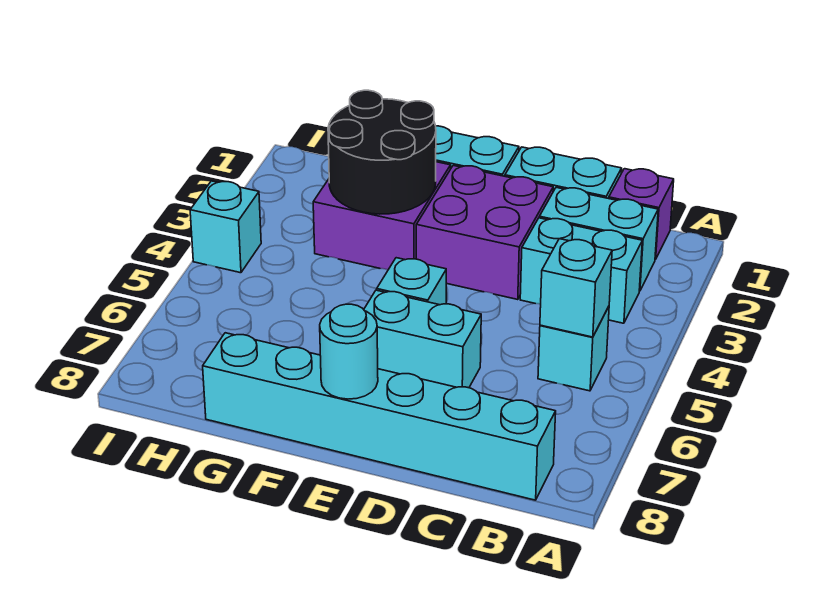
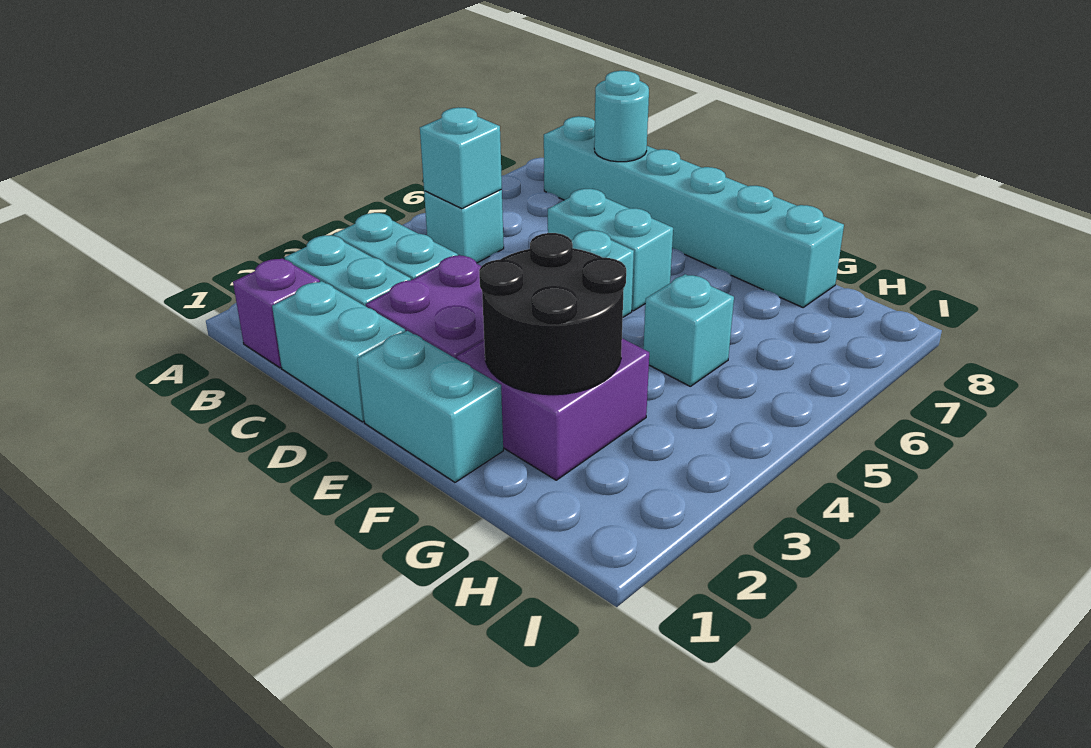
cyan round brick E8 level 2 -> cyan round brick C8 level 2
cyan brick I4 level 1 -> cyan brick G5 level 1

